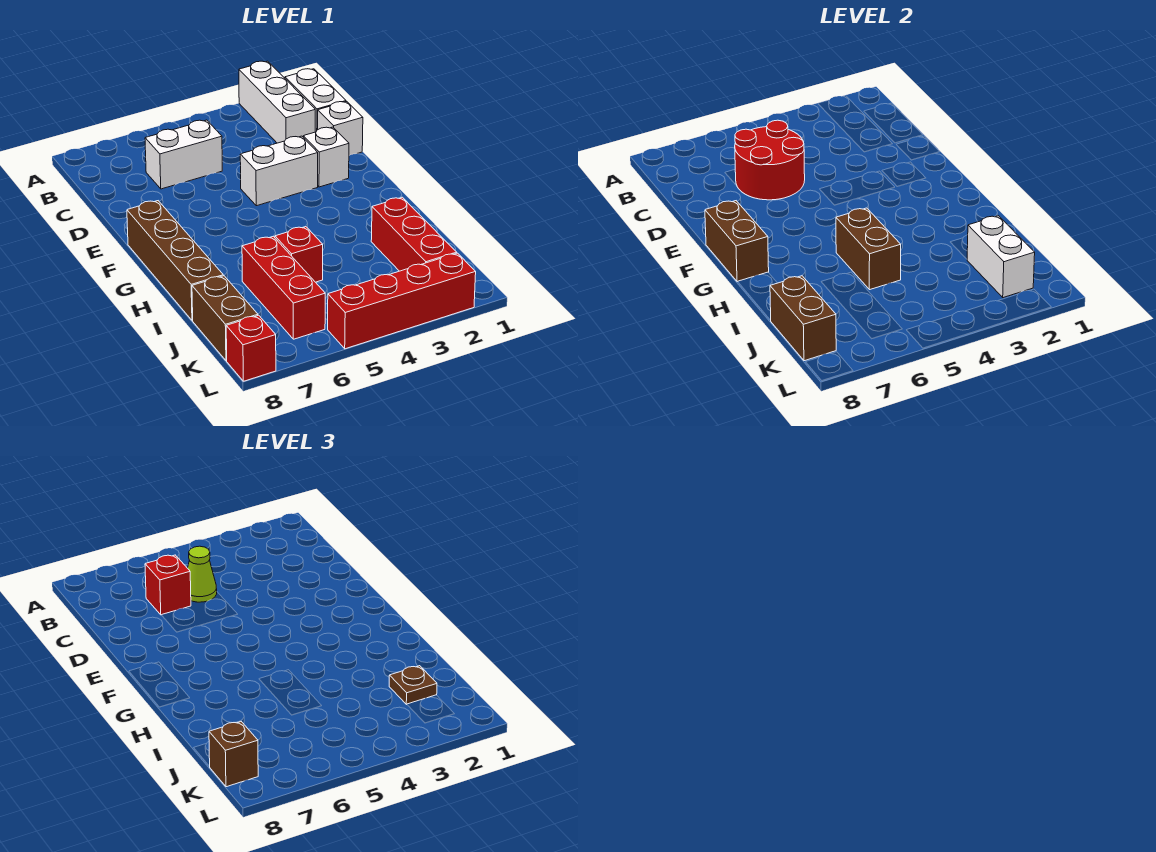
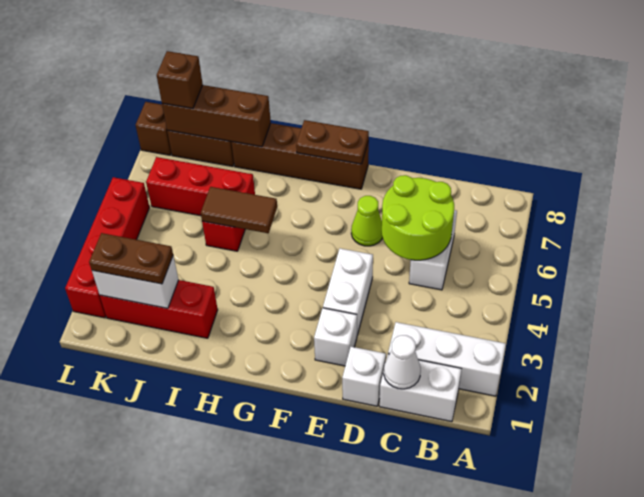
none -> white cone C1 level 2
red round brick C5:D6 level 2 -> lime round brick C5:D6 level 2
lime cone C5 level 3 -> lime cone E6 level 1
red brick C6 level 3 -> none
brown brick F8:G8 level 2 -> brown plate F8:G8 level 2
brown brick H5:I5 level 2 -> brown tile H5:I5 level 2
brown plate J2 level 3 -> brown plate J2:K2 level 3
brown brick J8:K8 level 2 -> brown brick I8:K8 level 2
red brick L8 level 1 -> brown brick L8 level 1

